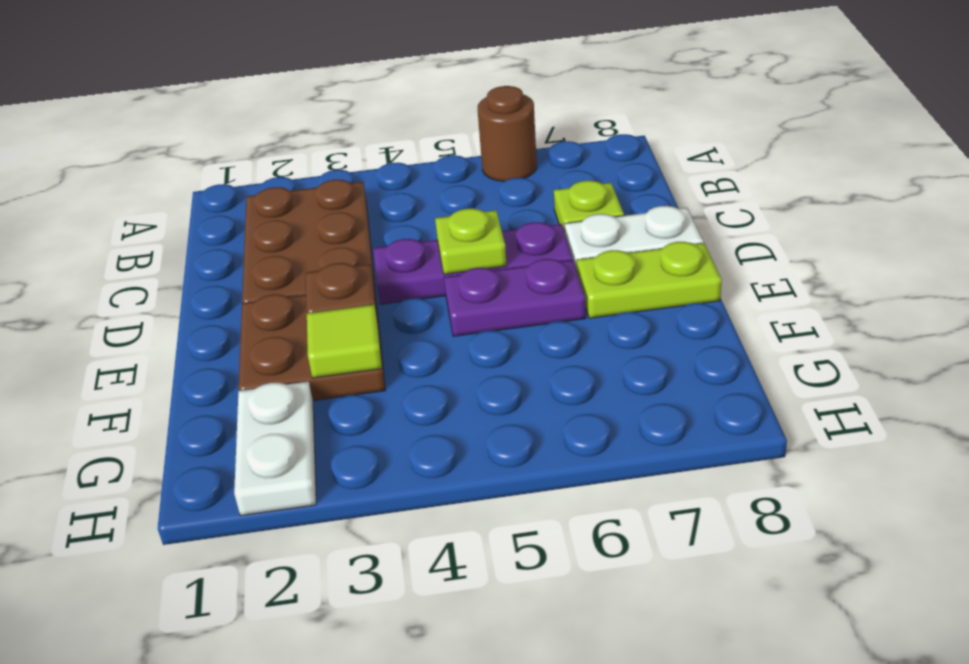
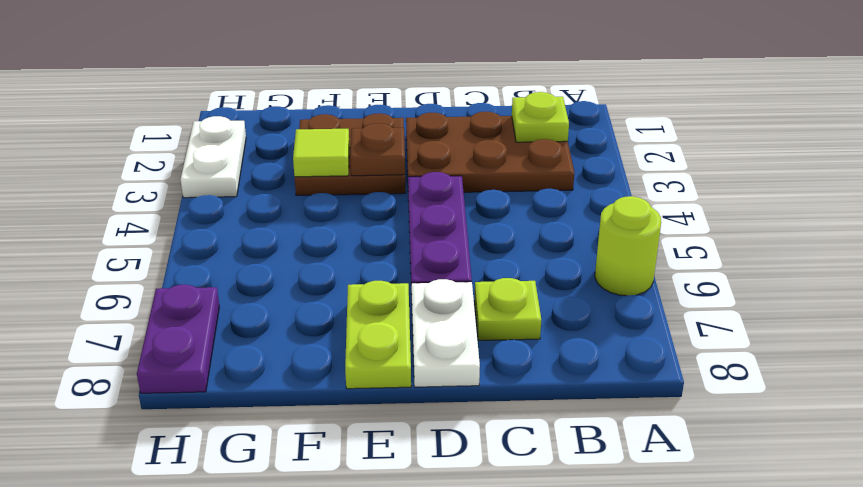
brown round brick A6 level 1 -> lime round brick A6 level 1
lime plate D5 level 2 -> lime plate B2 level 2
purple plate E5:E6 level 1 -> purple plate H7:H8 level 1
white plate G2:H2 level 1 -> white plate H2:H3 level 1

